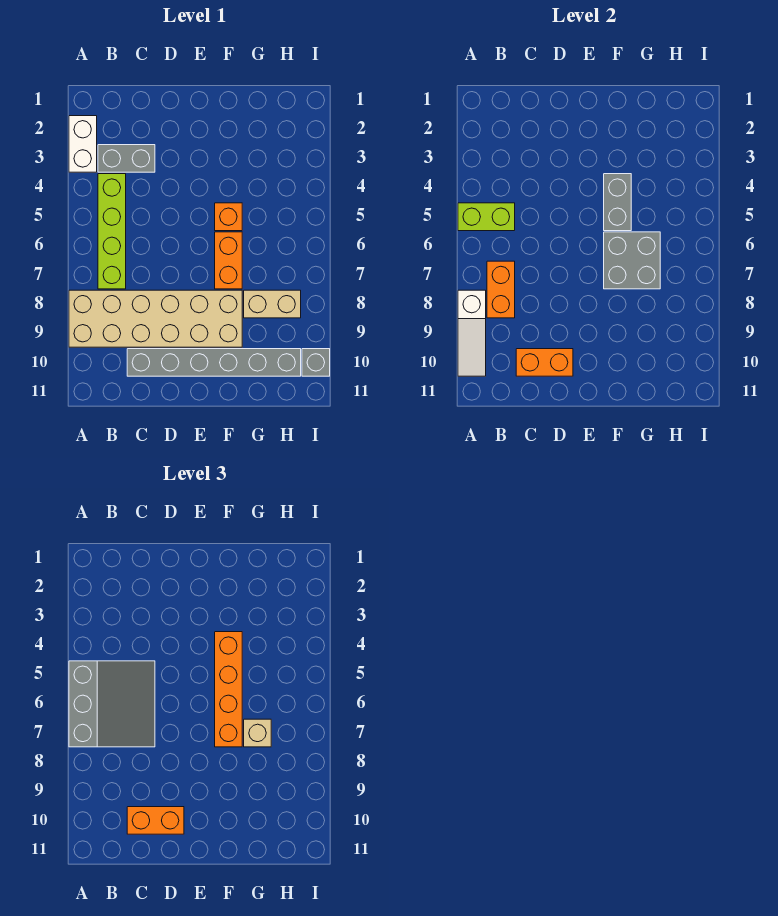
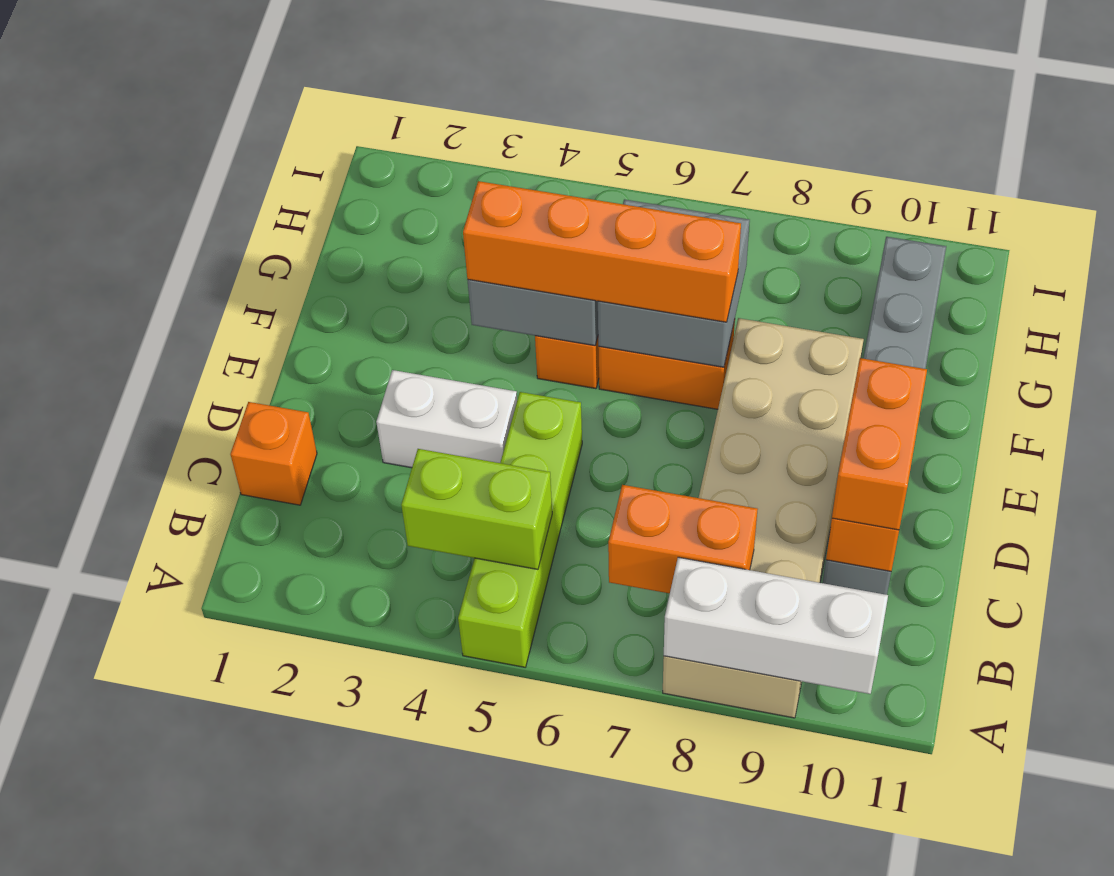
white brick A2:A3 level 1 -> white brick D3:D4 level 1
lime brick A5:B5 level 2 -> lime brick B4:B5 level 2
grey slope A5:C7 level 3 top A -> none
white slope A8:A10 level 2 top 8 -> white brick A8:A10 level 2
grey brick B3:C3 level 1 -> none
lime brick B4:B7 level 1 -> lime brick A5:D5 level 1
none -> orange brick C1 level 1
tan brick G7 level 3 -> none
tan brick G8:H8 level 1 -> none
grey brick I10 level 1 -> none

